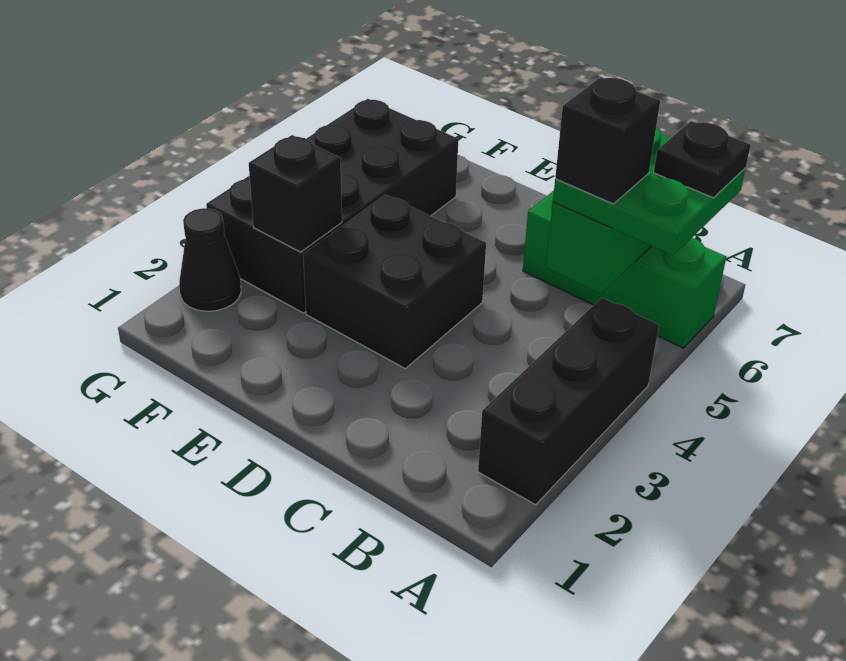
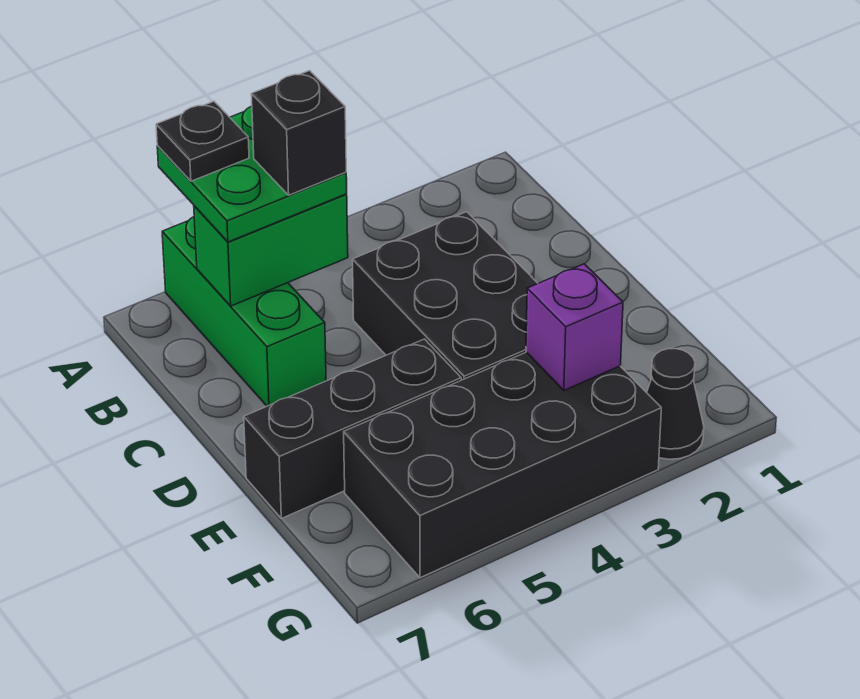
black brick A2:A4 level 1 -> black brick E5:E7 level 1
black brick D3:E4 level 1 -> black brick C3:E4 level 1
black brick F3 level 2 -> purple brick F3 level 2

